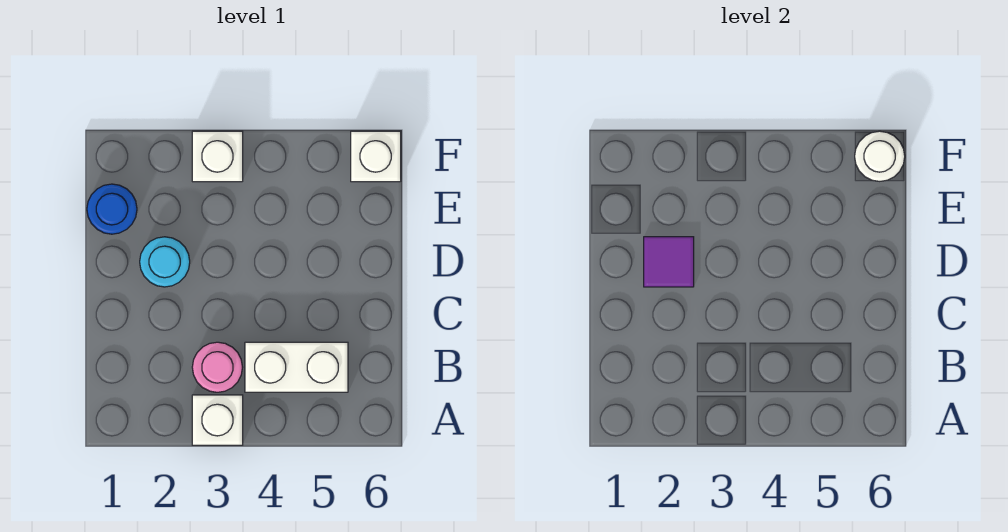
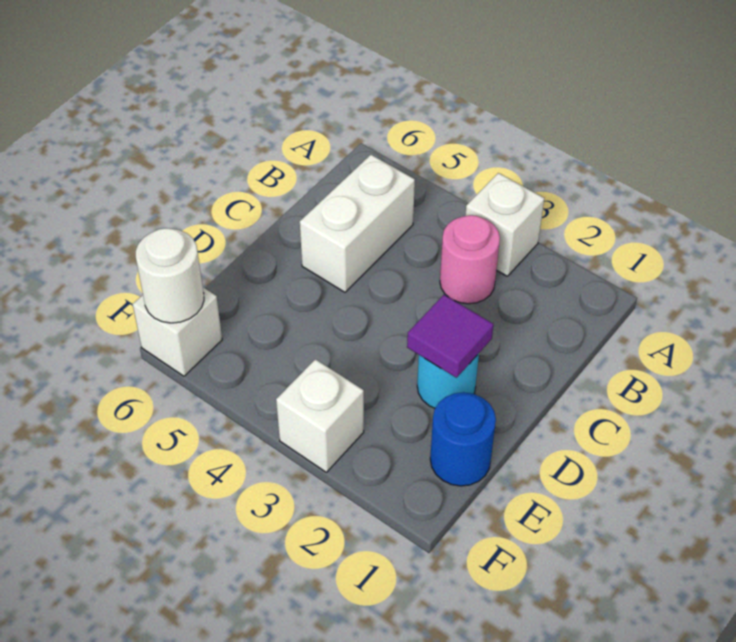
white brick B4:B5 level 1 -> white brick B5:C5 level 1

